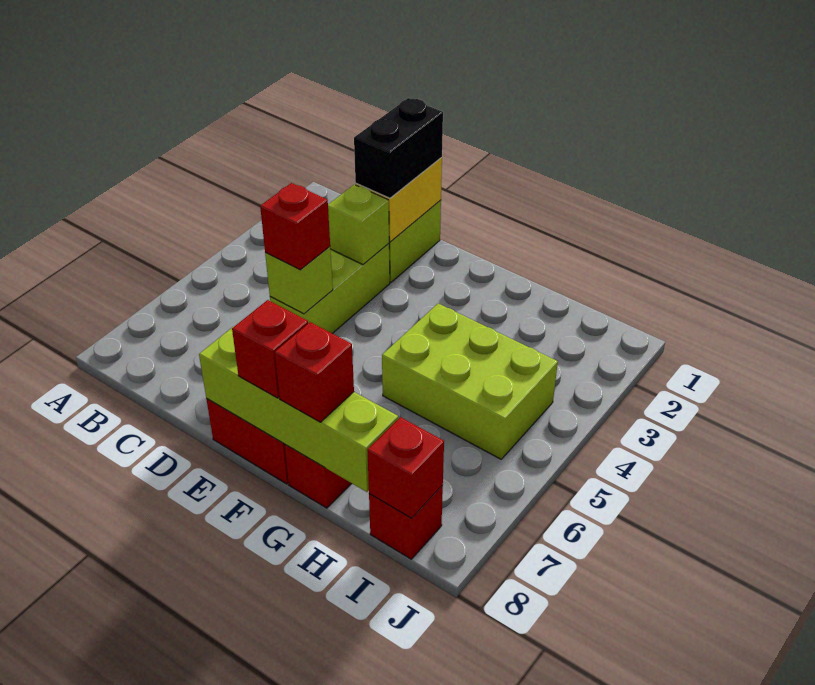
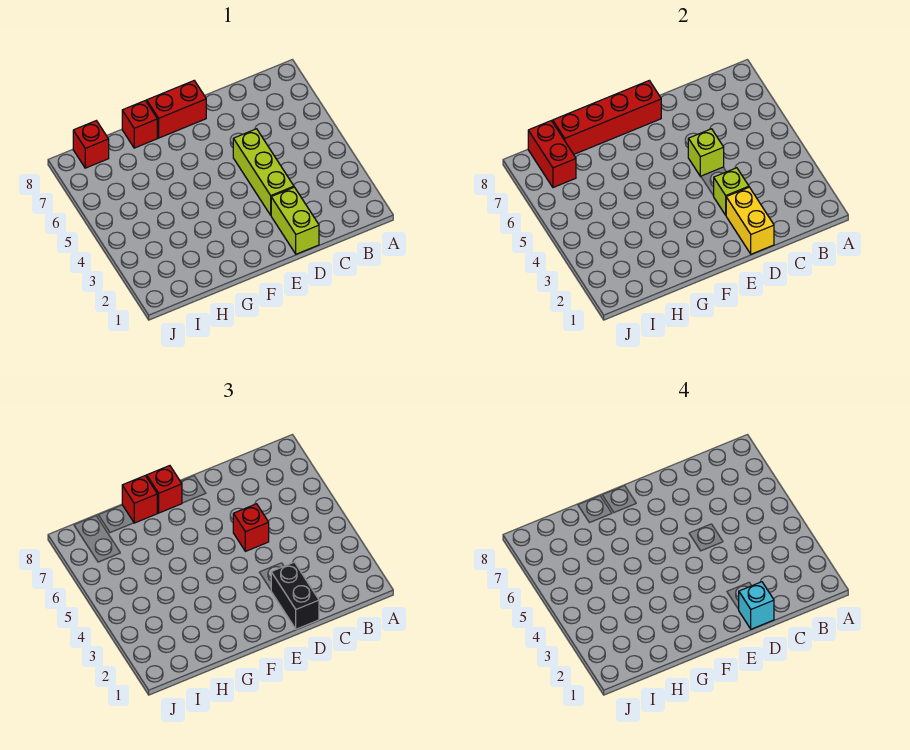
none -> cyan brick D1 level 4
lime brick E8:H8 level 2 -> red brick E8:H8 level 2
lime brick G4:I5 level 1 -> none
red brick I8 level 2 -> red brick I7:I8 level 2

